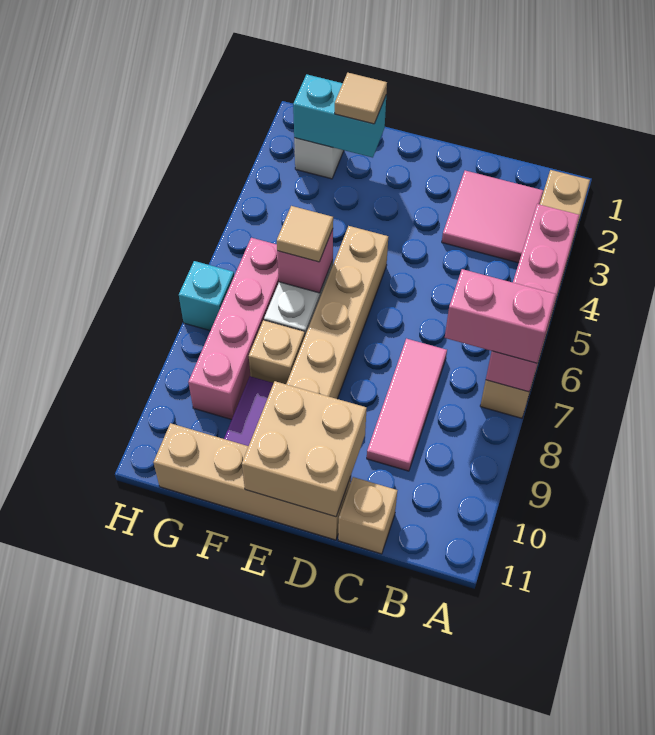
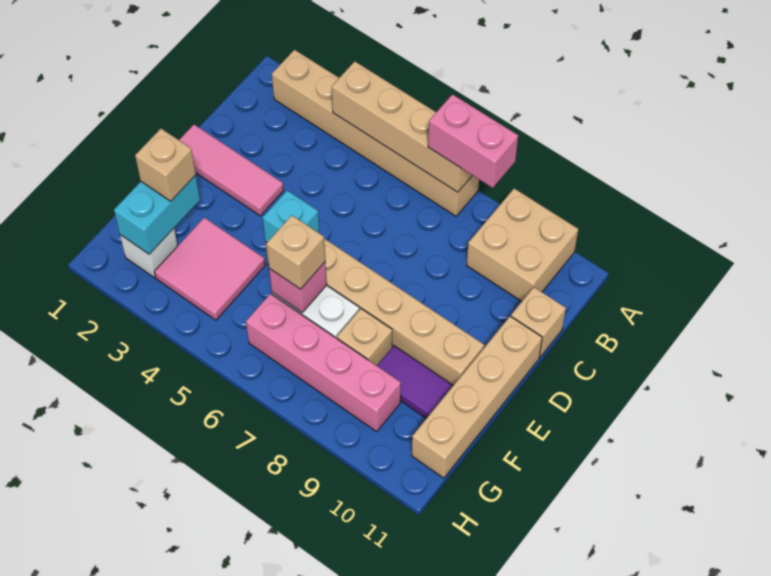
pink brick A4:A7 level 2 -> tan brick A4:A7 level 2
pink brick A7:B7 level 3 -> pink brick A7:A8 level 3
pink tile B2:C3 level 1 -> pink tile F3:G4 level 1
pink tile C7:C9 level 1 -> pink tile D1:D3 level 1
tan brick D10:E11 level 2 -> tan brick A9:B10 level 1
tan tile F2 level 3 -> tan brick F2 level 3
tan tile F6 level 3 -> tan brick F6 level 3
cyan brick H7 level 1 -> cyan brick E5 level 2

